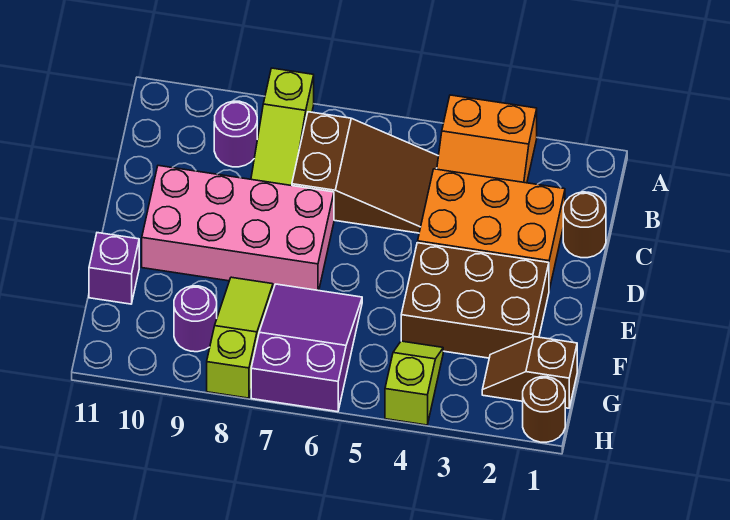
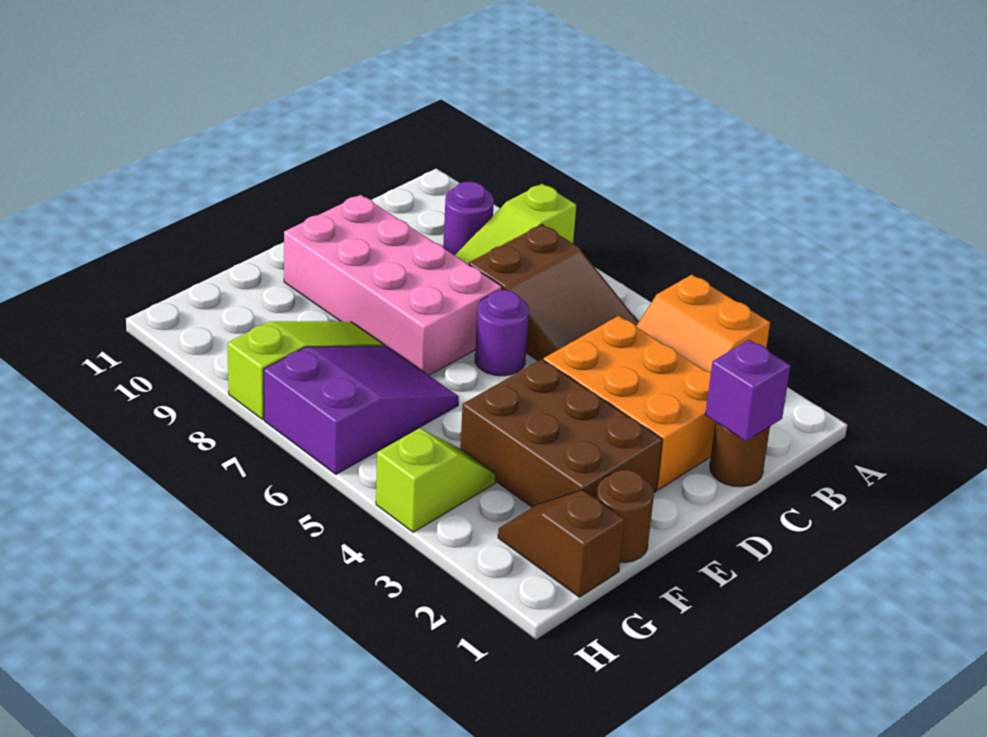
purple brick F11 level 1 -> purple brick C1 level 2
purple round brick G9 level 1 -> purple round brick D6 level 1
brown round brick H1 level 1 -> brown round brick F1 level 1

